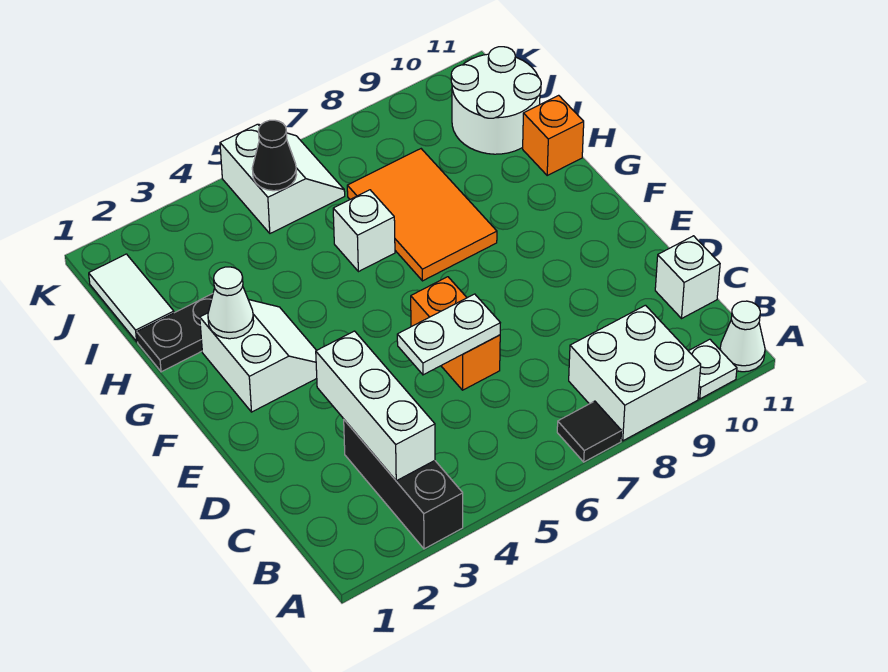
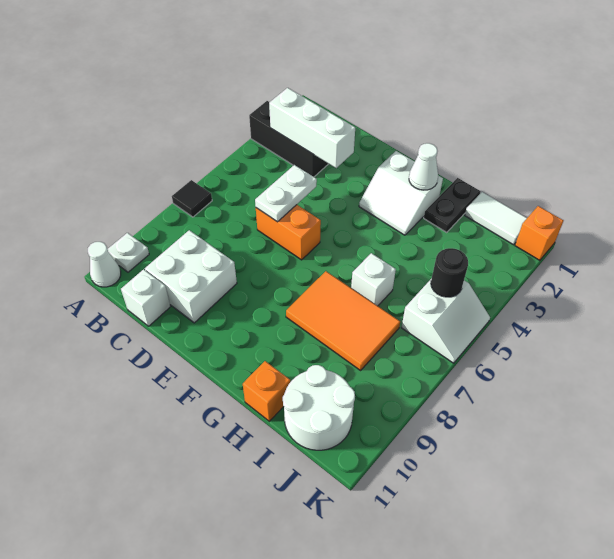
white brick A8:B9 level 1 -> white brick C9:D10 level 1
white slope J5:K6 level 1 top 5 -> white slope J5:K6 level 1 top J
black cone J5 level 2 -> black round brick J5 level 2
none -> orange brick K1 level 1

